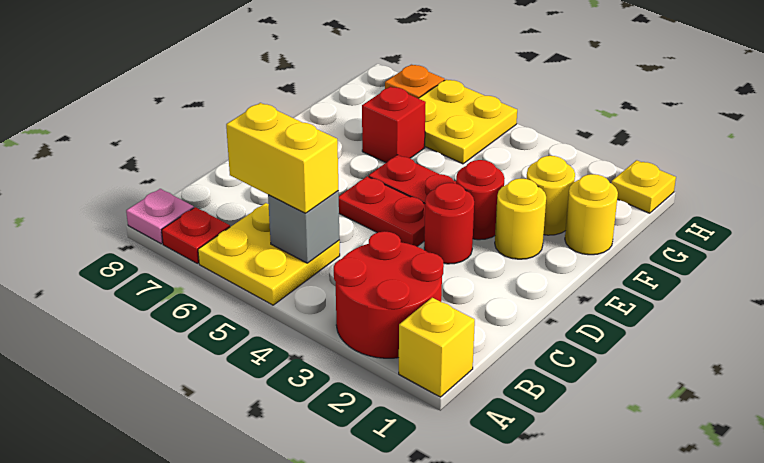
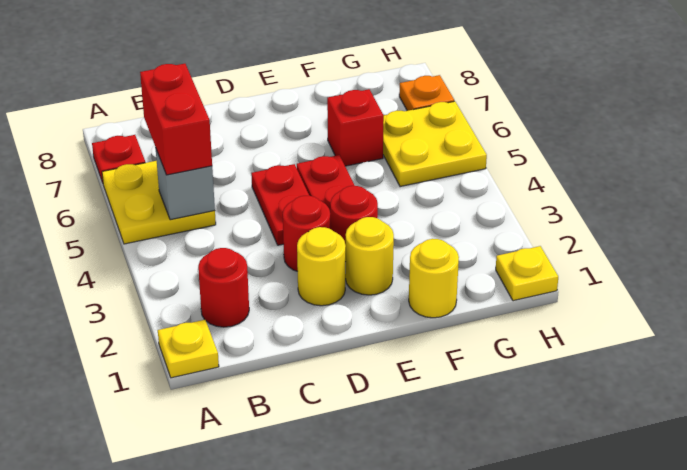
yellow brick A1 level 1 -> yellow plate A1 level 1
red round brick A2:B3 level 1 -> red round brick B2 level 1
pink plate A8 level 1 -> none
yellow brick B5:B6 level 3 -> red brick B5:B6 level 3
yellow round brick F2 level 1 -> yellow round brick D2 level 1

